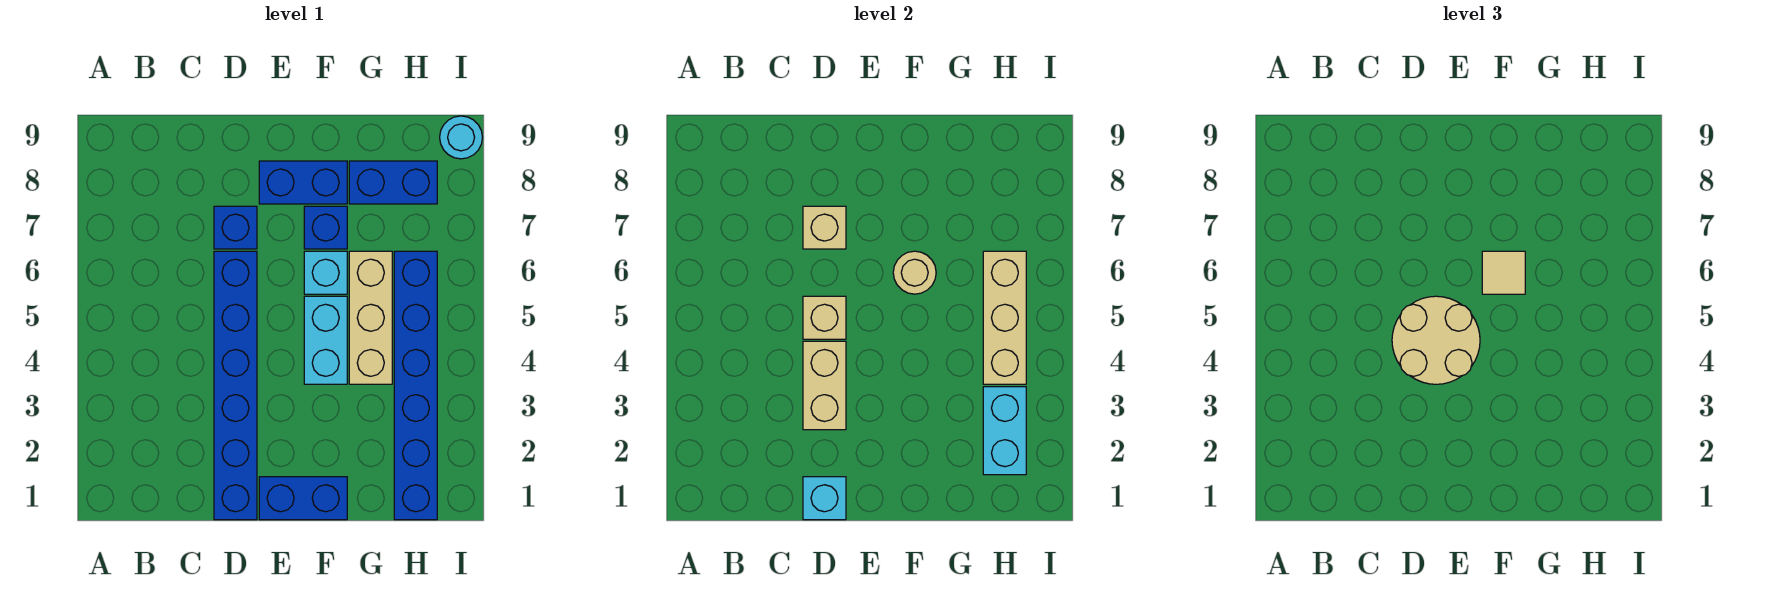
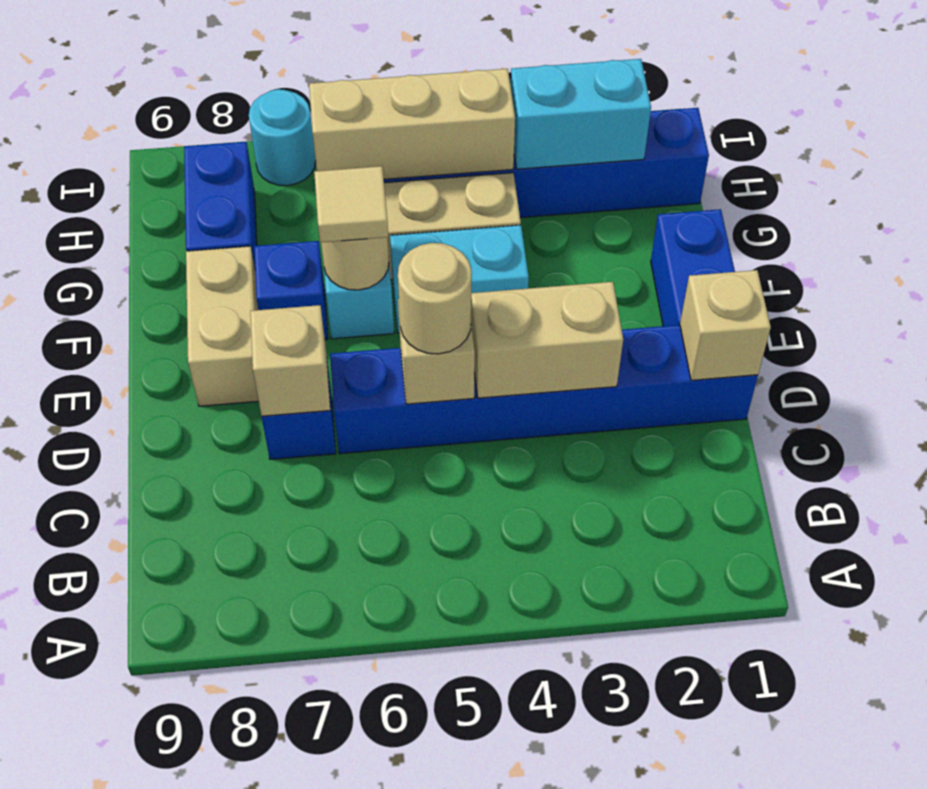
cyan brick D1 level 2 -> tan brick D1 level 2
tan round brick D4:E5 level 3 -> tan round brick D5 level 3
blue brick E8:F8 level 1 -> tan brick E8:F8 level 1
cyan round brick I9 level 1 -> cyan round brick I7 level 1

